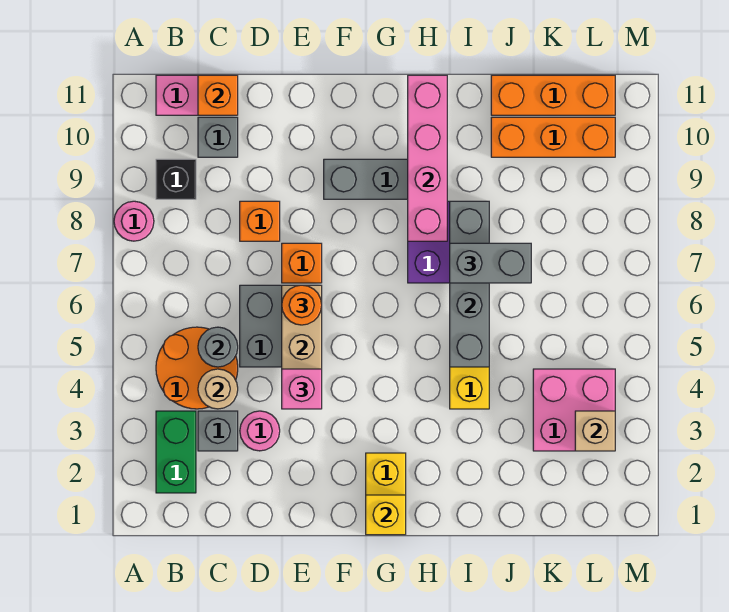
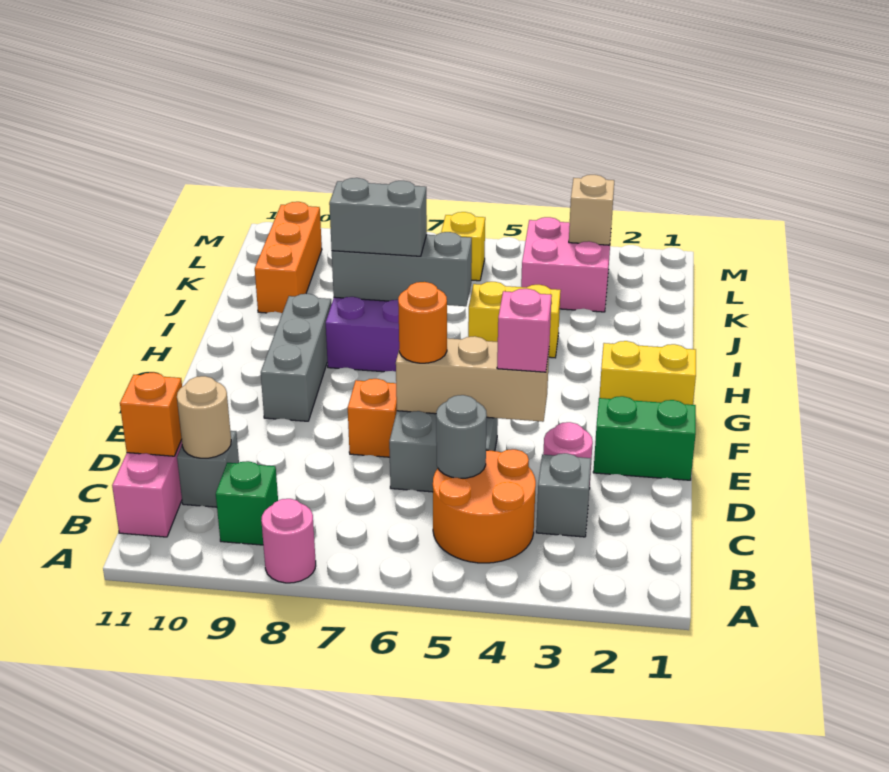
green brick B2:B3 level 1 -> green brick E1:E2 level 1
black brick B9 level 1 -> green brick B9 level 1
tan round brick C4 level 2 -> tan round brick C10 level 2
orange brick D8 level 1 -> none
yellow brick G1 level 2 -> yellow brick L6 level 1
pink brick H8:H11 level 2 -> none
grey brick I5:I8 level 2 -> grey brick I6:I8 level 2
grey brick I7:J7 level 3 -> grey brick I7:I8 level 3
orange brick J11:L11 level 1 -> none

